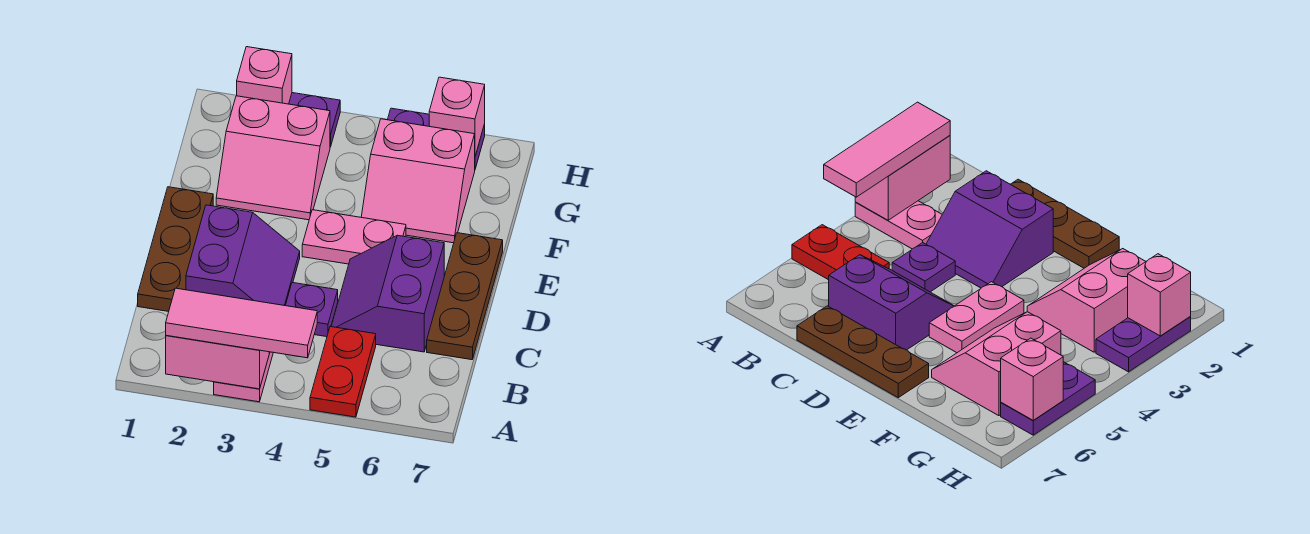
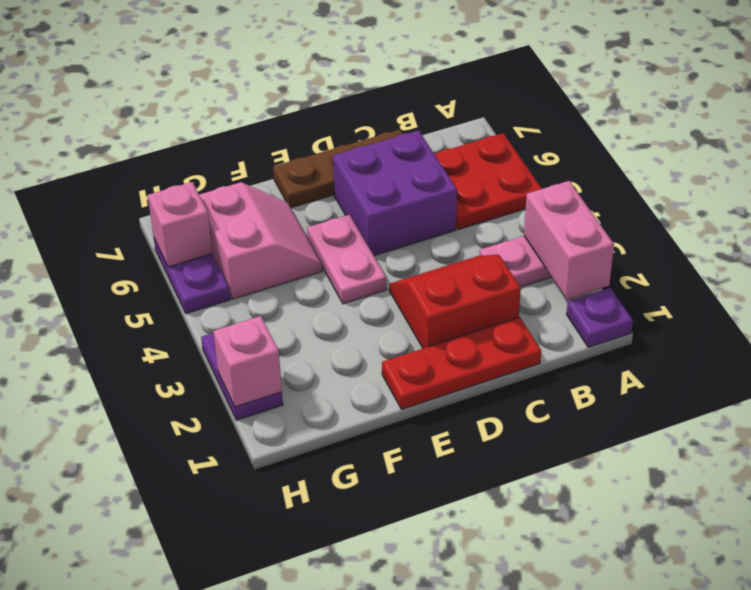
pink tile A2:A4 level 3 -> none
red plate A5:B5 level 1 -> red plate A5:B6 level 1
brown plate C1:E1 level 1 -> red plate C1:E1 level 1
purple slope C2:D3 level 1 top 2 -> red slope C2:D3 level 1 top 2
purple plate C4 level 1 -> purple plate A1 level 1
purple slope C5:D6 level 1 top 6 -> purple brick C5:D6 level 1
pink slope F2:G3 level 1 top G -> none

